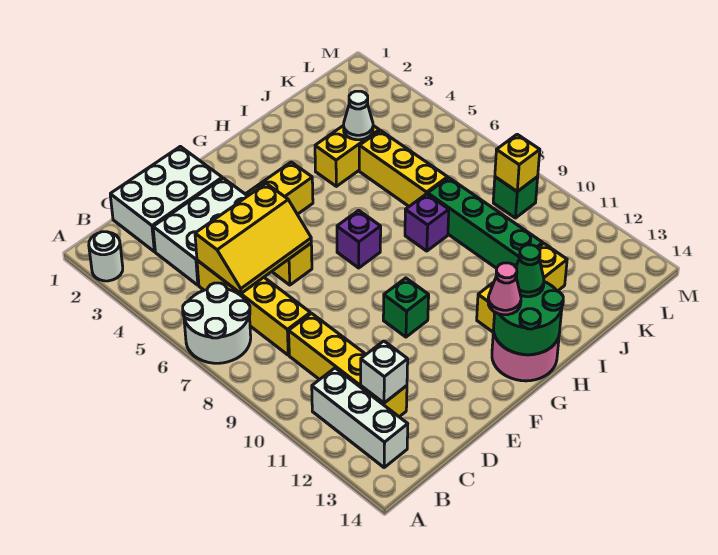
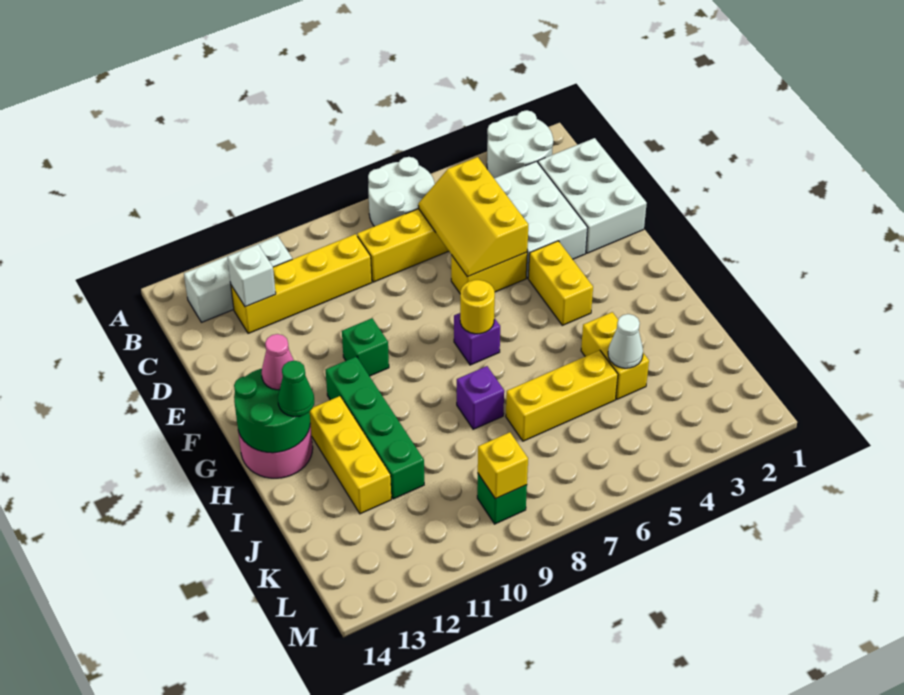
white round brick A2 level 1 -> white round brick A2:B3 level 1
none -> yellow round brick G7 level 2
green brick J8:J11 level 1 -> green brick G11:J11 level 1

